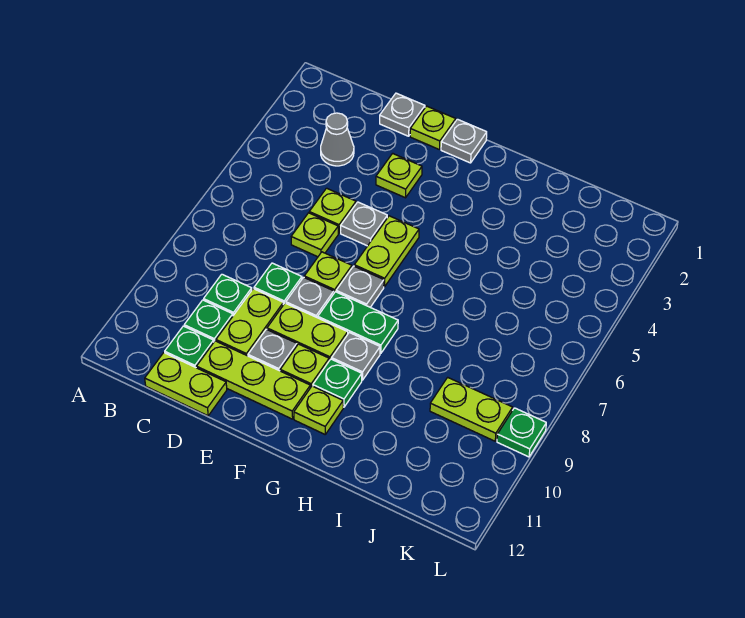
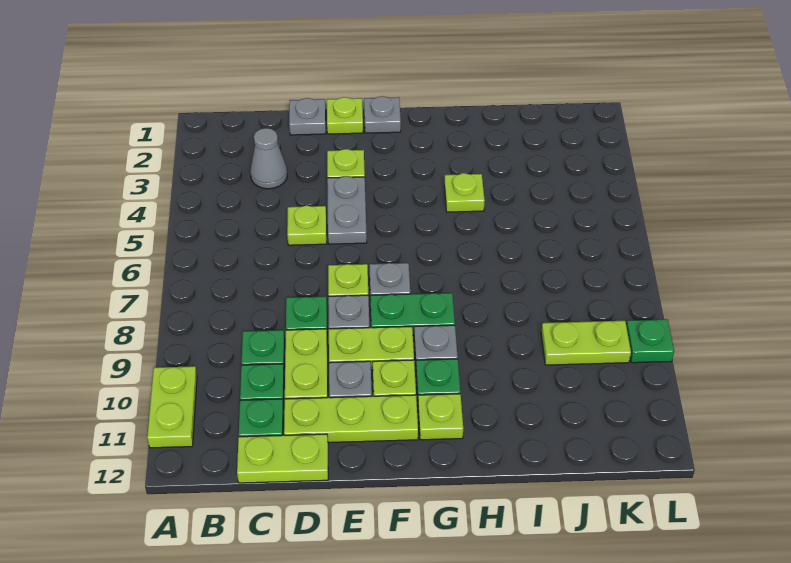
lime plate D6 level 1 -> lime plate H4 level 1
grey plate E5 level 1 -> grey plate E4:E5 level 1
lime plate F5:F6 level 1 -> lime plate A10:A11 level 1

